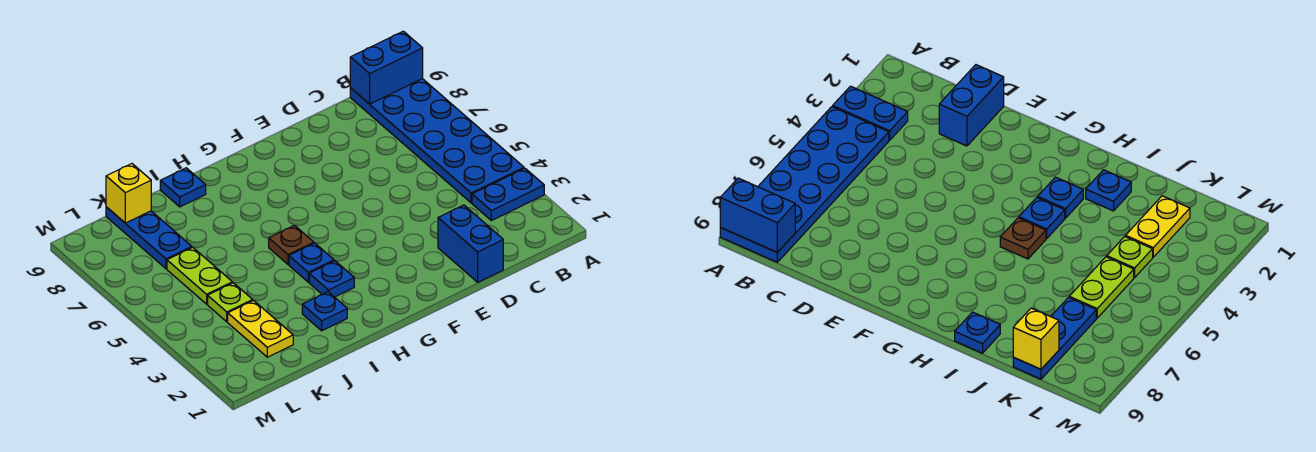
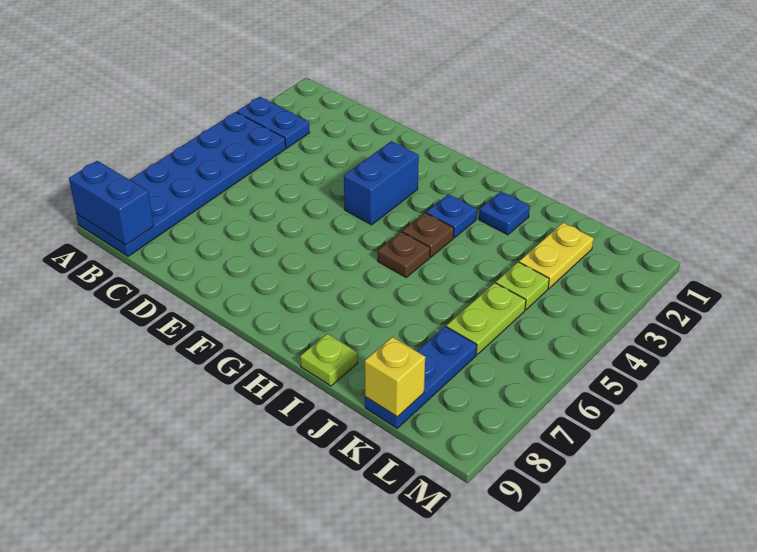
blue brick D1:D2 level 1 -> blue brick F3:F4 level 1
blue plate H4 level 1 -> brown plate H4 level 1
blue plate I9 level 1 -> lime plate I9 level 1

